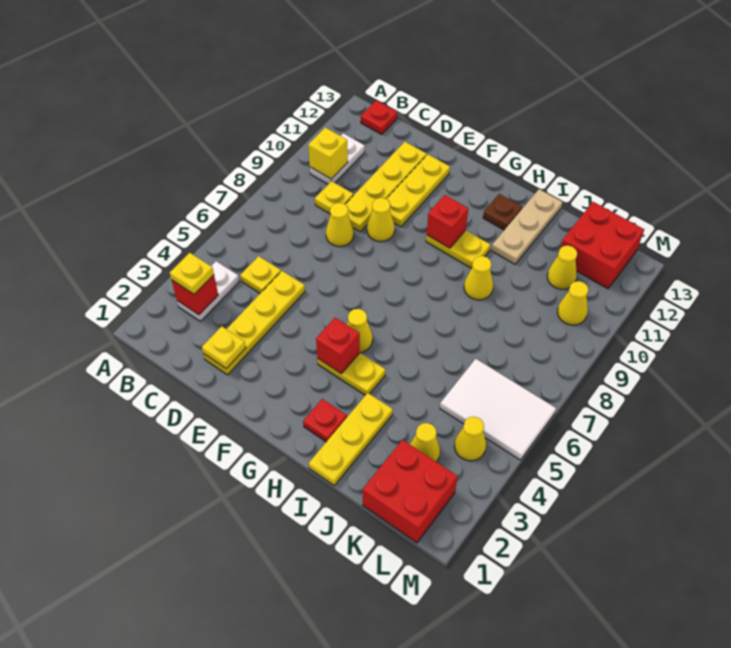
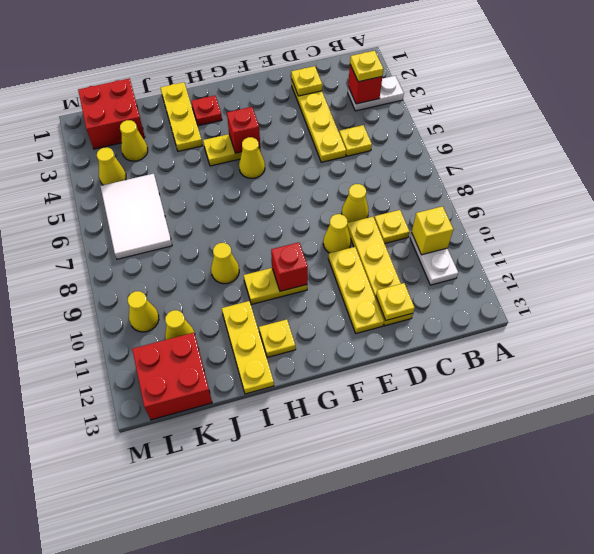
white plate B3:B4 level 1 -> white plate A3:B3 level 1
red plate B13 level 1 -> none
none -> yellow plate D12 level 2
brown plate H12 level 1 -> yellow plate H12 level 1
tan plate I11:I13 level 1 -> yellow plate I11:I13 level 1
white tile K5:M6 level 1 -> white tile K5:L7 level 1

